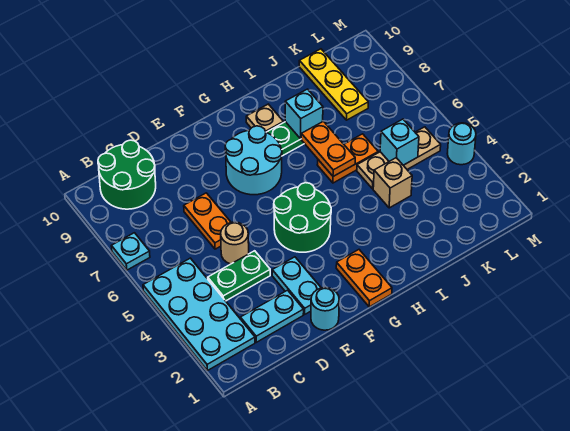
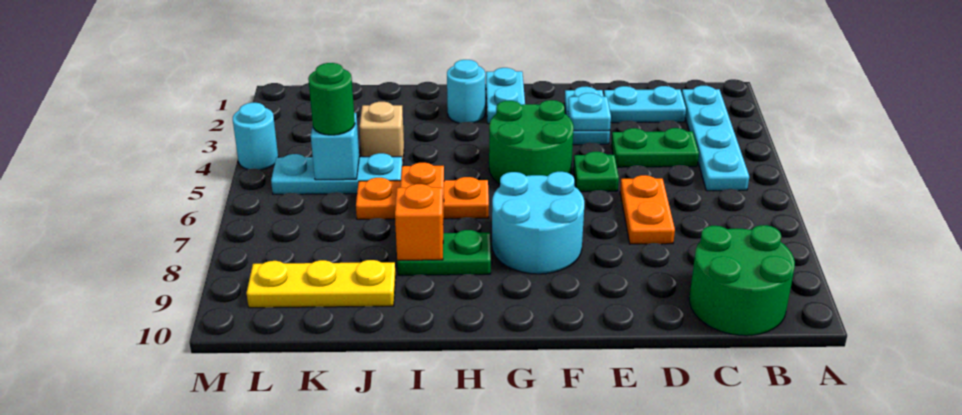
cyan plate A2:B5 level 1 -> cyan plate B2:B5 level 1
cyan plate A7 level 1 -> cyan plate E3 level 2
tan round brick D5 level 1 -> none
cyan round brick E1 level 1 -> cyan round brick H2 level 1
none -> green plate E5 level 1
orange plate G1:G2 level 1 -> cyan plate G1:G2 level 1
tan plate H9 level 1 -> none
orange plate I6:J6 level 1 -> orange plate H6:J6 level 1
cyan brick I8 level 2 -> orange brick I8 level 2
tan plate J5:L5 level 1 -> cyan plate J5:L5 level 1
none -> green round brick K5 level 3
yellow plate K8:K10 level 1 -> yellow plate J9:L9 level 1

